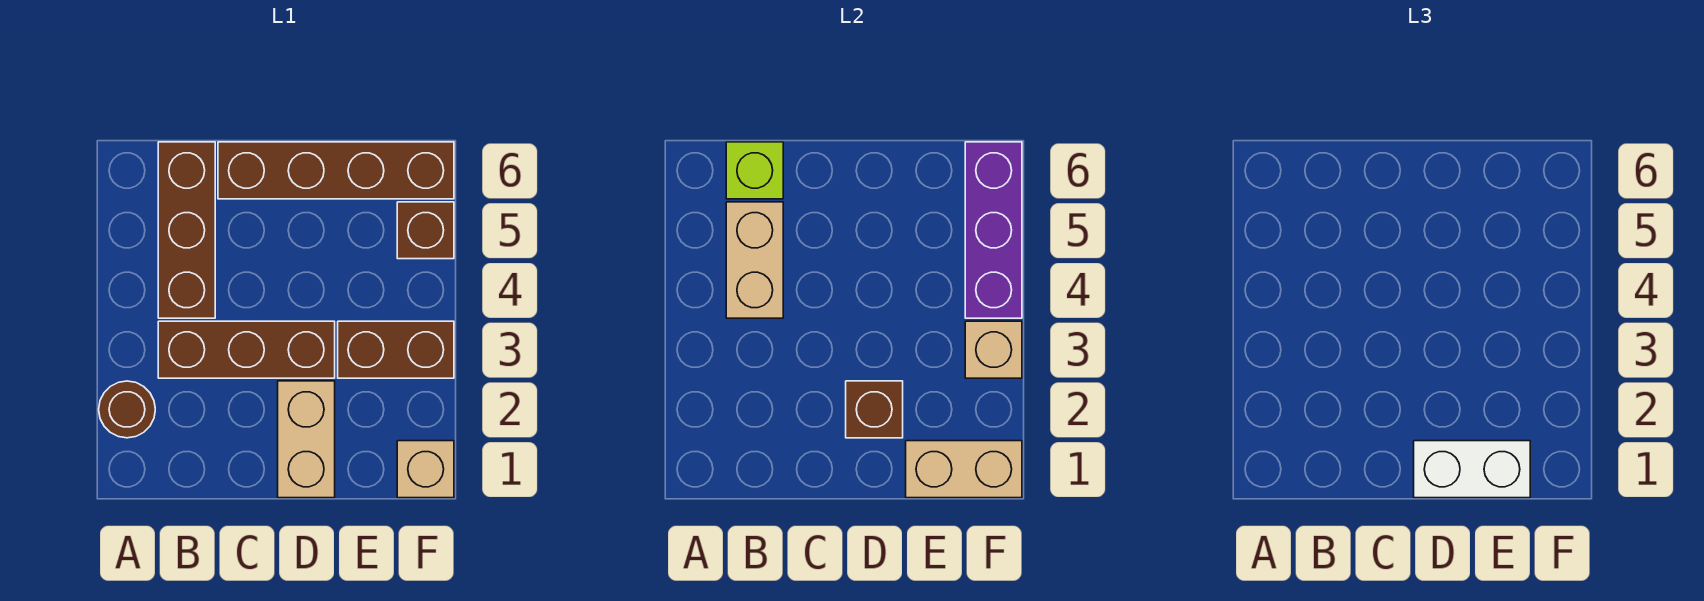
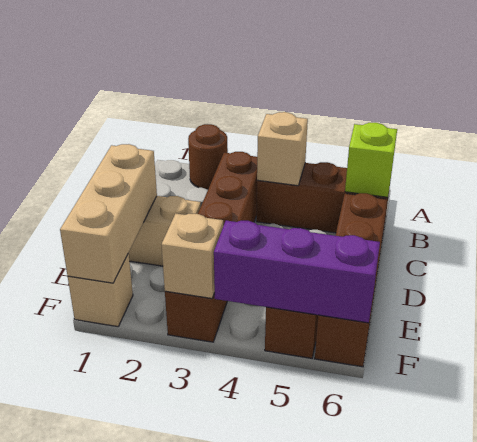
tan brick B4:B5 level 2 -> tan brick B4 level 2
white brick D1:E1 level 3 -> none
brown brick D2 level 2 -> none
tan brick E1:F1 level 2 -> tan brick D1:F1 level 2

